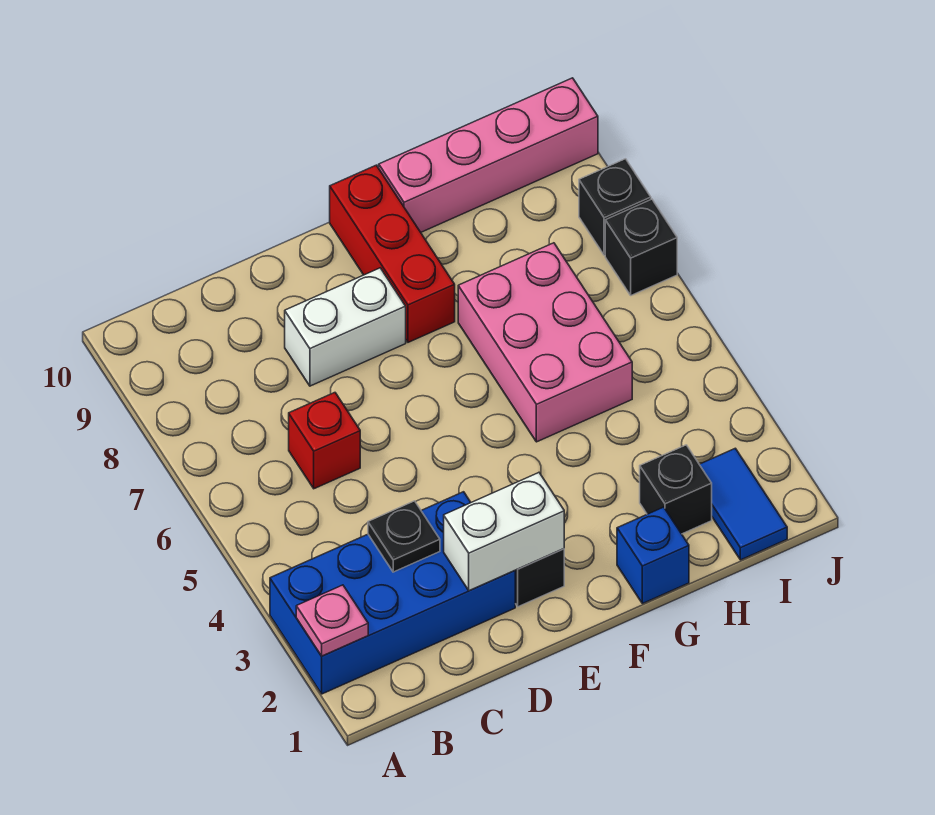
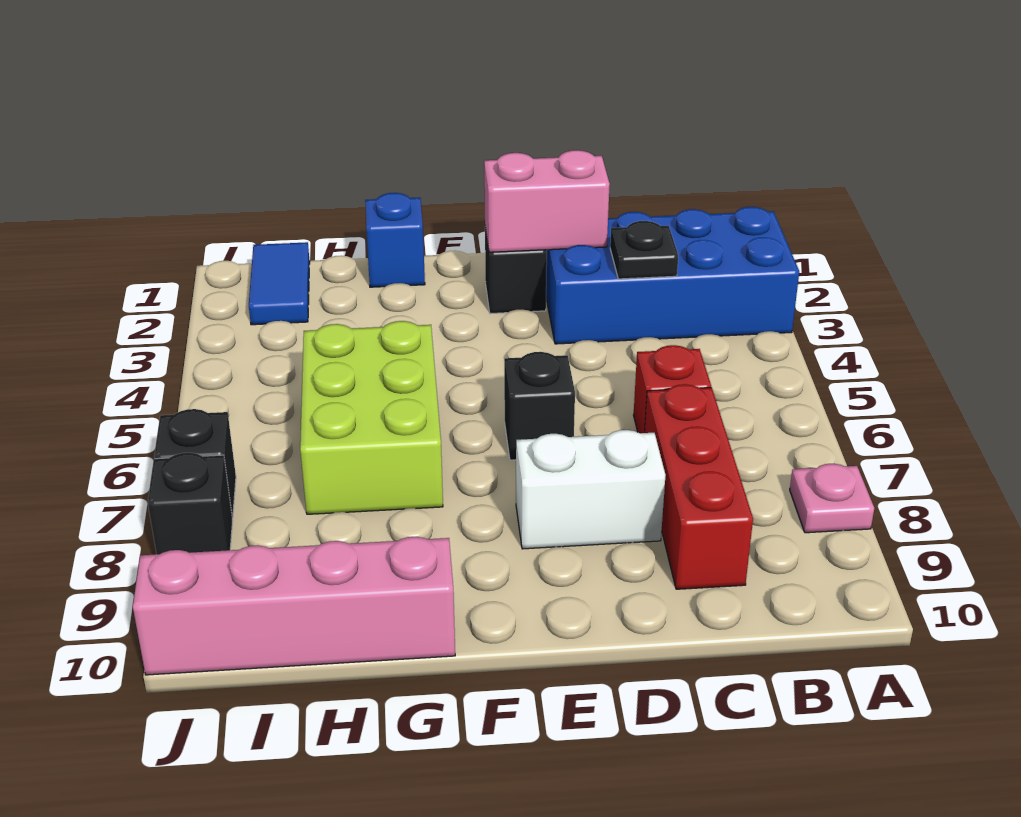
pink plate A2 level 2 -> pink plate A8 level 1
white brick D2:E2 level 2 -> pink brick D2:E2 level 2
red brick F8:F10 level 1 -> red brick C7:C9 level 1
pink brick G5:H7 level 1 -> lime brick G5:H7 level 1
black brick H2 level 1 -> black brick E6 level 1

